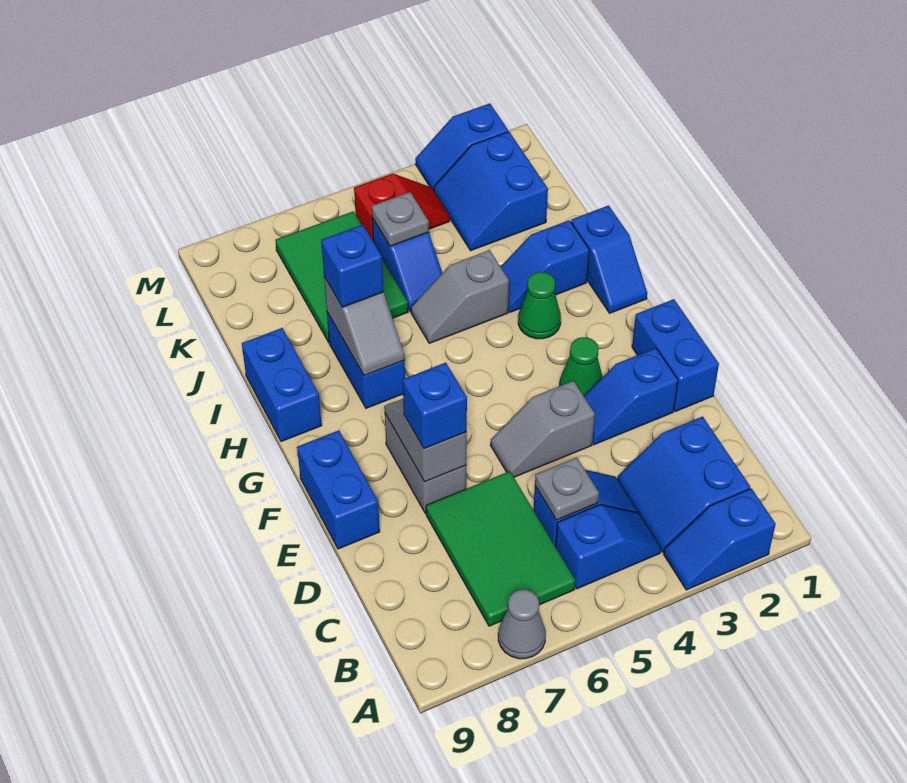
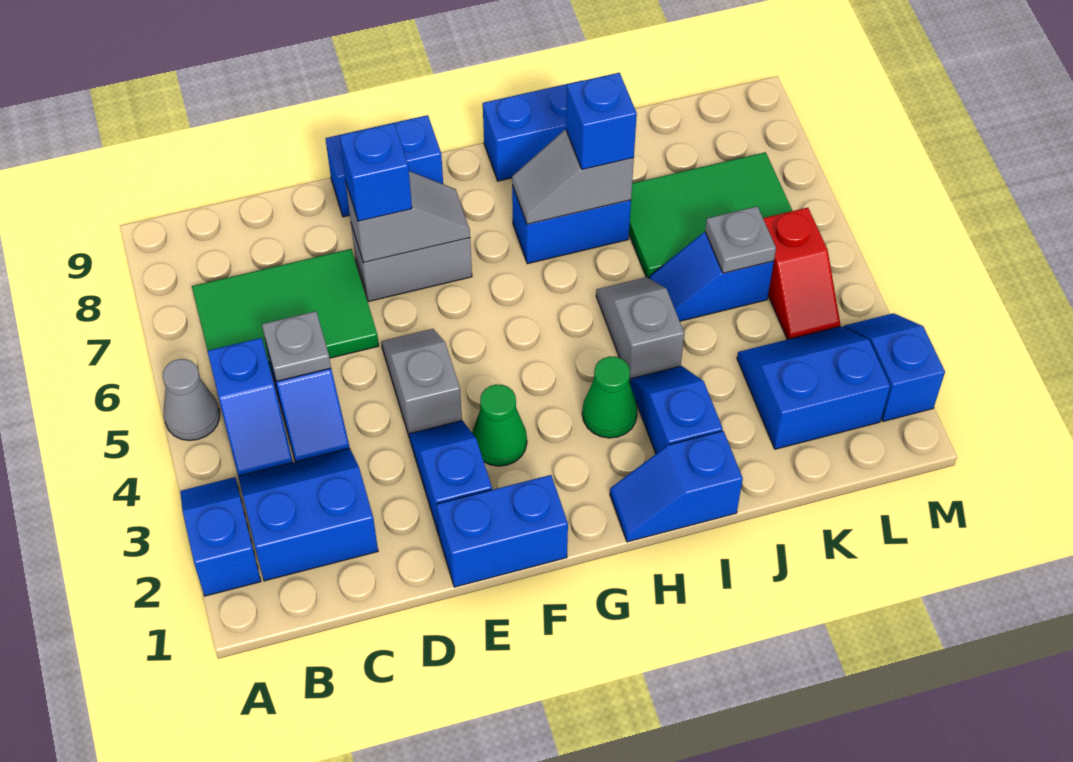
grey cone A7 level 1 -> grey cone A5 level 1

